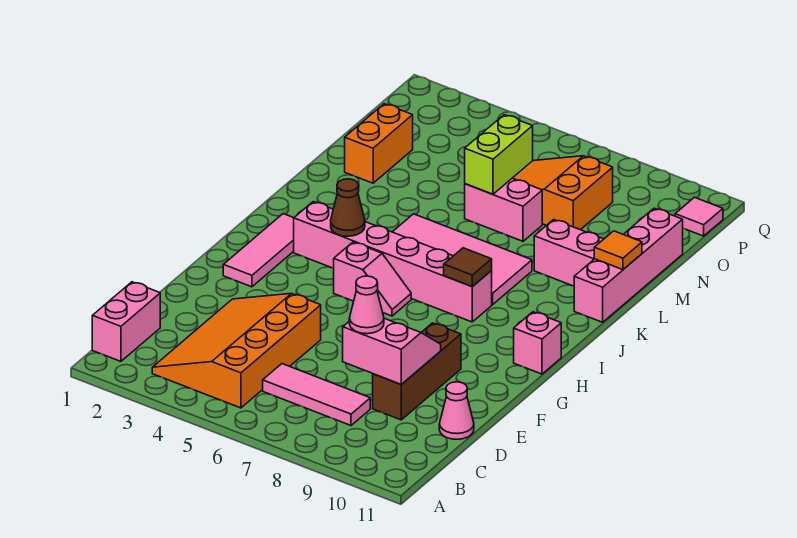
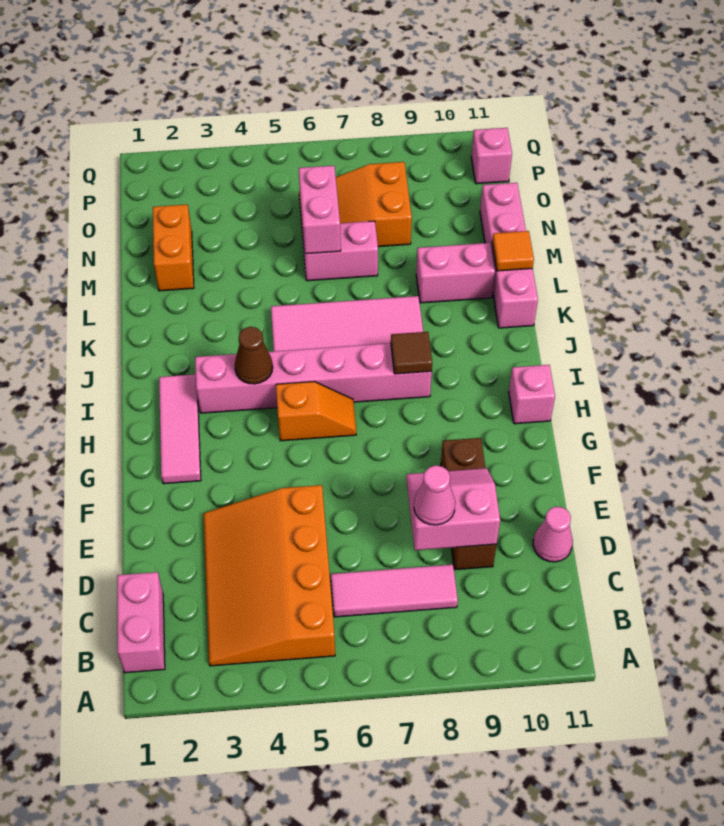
pink slope H5:H6 level 1 top 5 -> orange slope H5:H6 level 1 top 5
lime brick M6:N6 level 2 -> pink brick M6:N6 level 2
pink tile P11 level 1 -> pink brick P11 level 1

